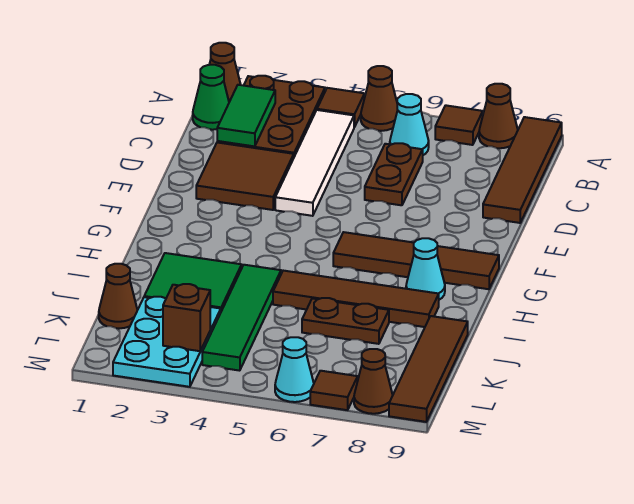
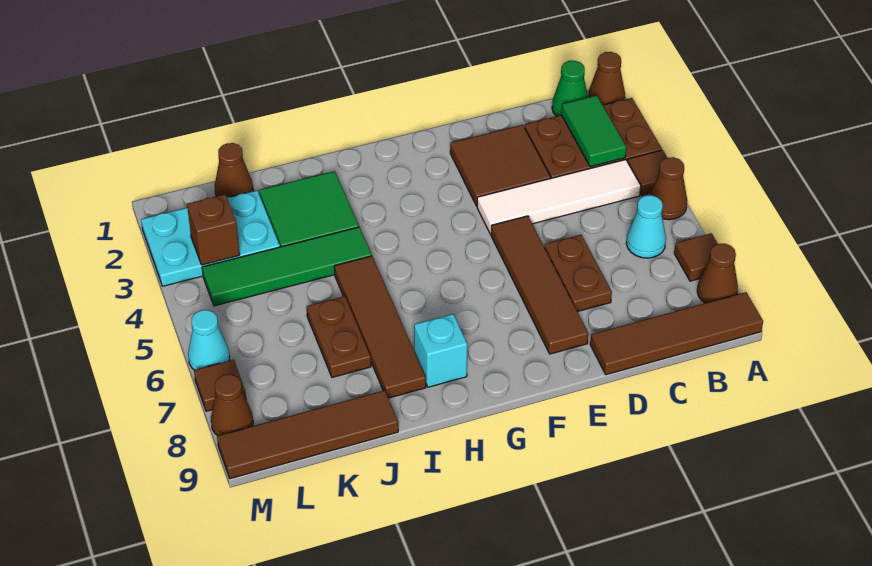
green tile B2:C2 level 2 -> green tile B2:B3 level 2
brown plate C6:D6 level 1 -> brown plate D6:D7 level 1
brown tile G6:G9 level 1 -> brown tile E5:E8 level 1
cyan cone H8 level 1 -> cyan brick H8 level 1

